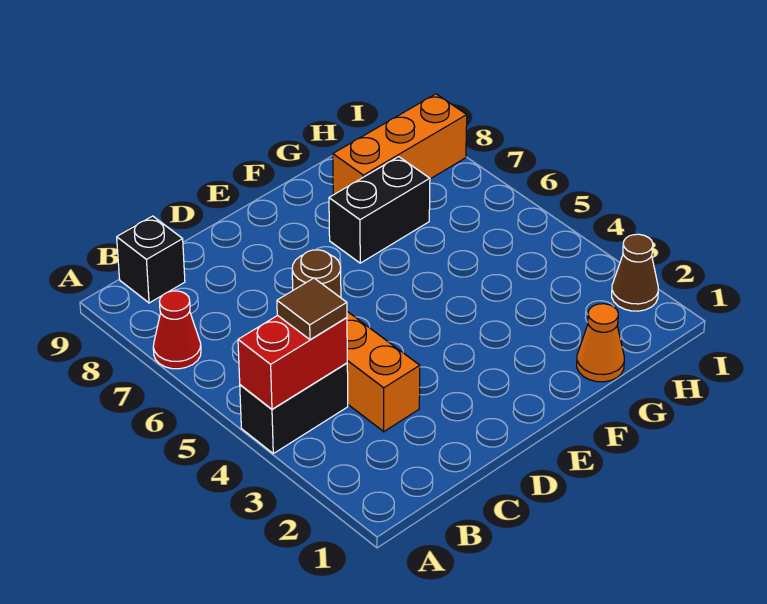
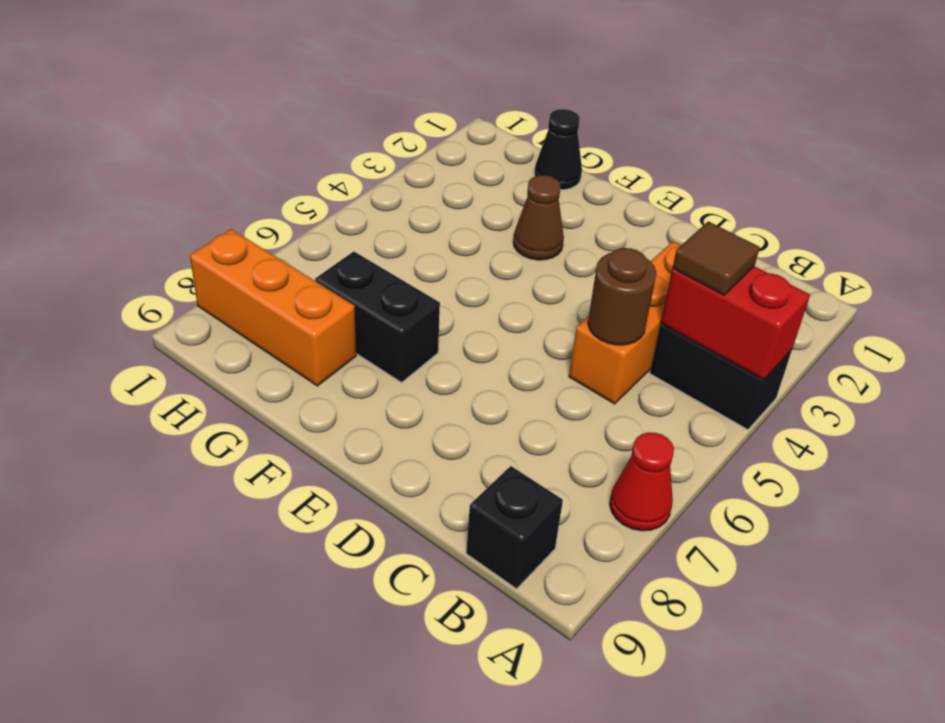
orange cone G1 level 1 -> black cone G1 level 1
brown cone I2 level 1 -> brown cone F3 level 1

